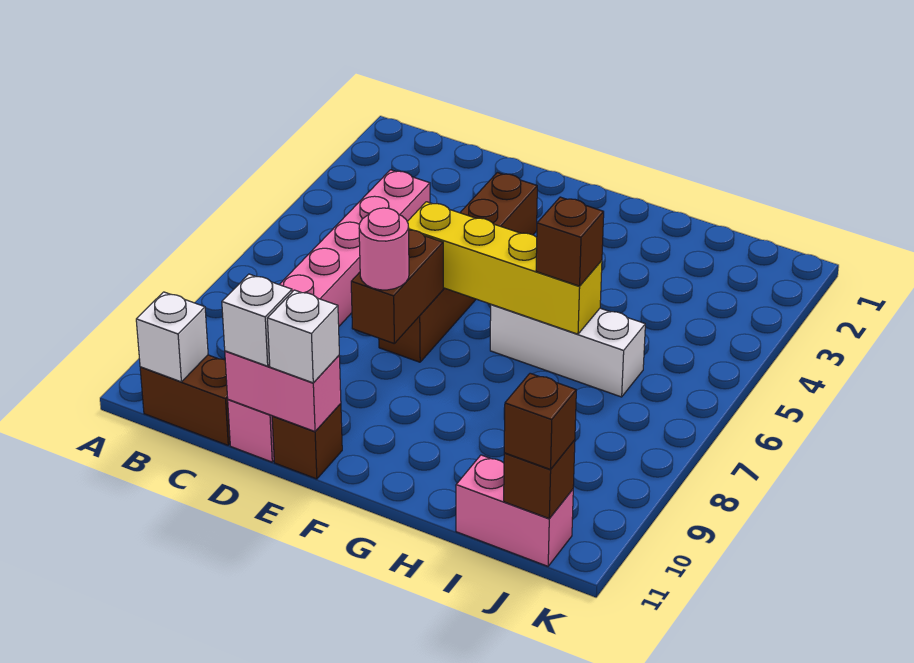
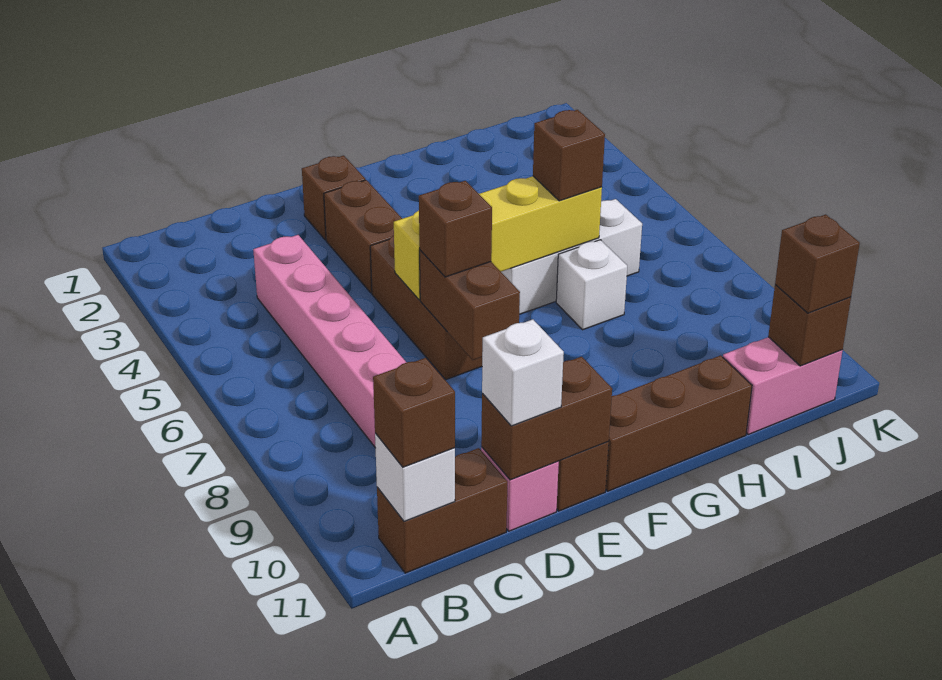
none -> brown brick B11 level 3
pink brick D11:E11 level 2 -> brown brick D11:E11 level 2
none -> brown brick E2 level 1
none -> brown brick E7 level 3
pink round brick E8 level 3 -> none
white brick E11 level 3 -> white brick H7 level 1
none -> brown brick F11:H11 level 1

